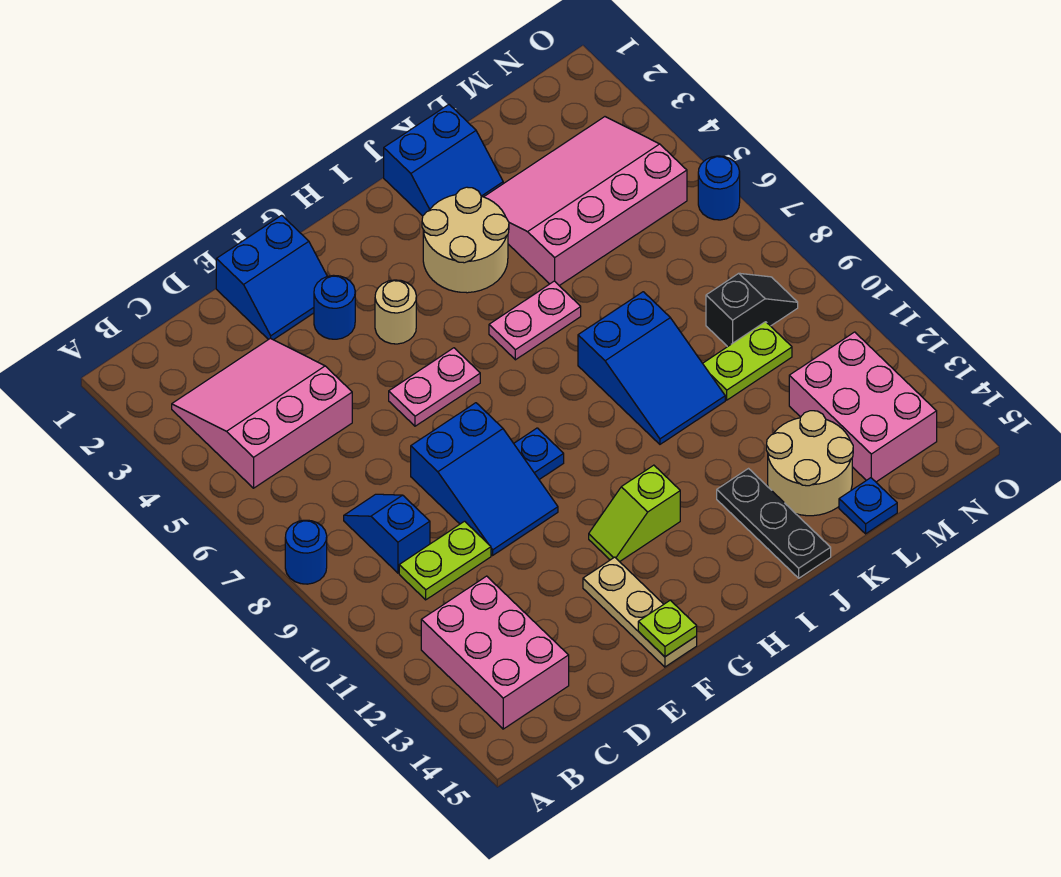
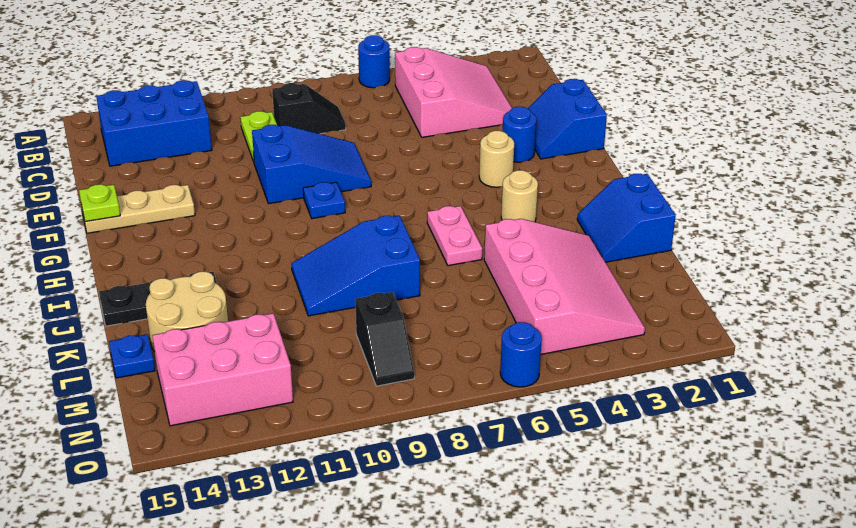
blue round brick A8 level 1 -> blue round brick A6 level 1
pink brick B12:C14 level 1 -> blue brick B12:C14 level 1
blue slope C8:C9 level 1 top 9 -> black slope C8:C9 level 1 top 9
blue slope E8:F10 level 1 top 8 -> blue slope E8:F10 level 1 top 10
pink plate F6:G6 level 1 -> none
lime slope G12:H12 level 1 top H -> none
tan round brick I3:J4 level 1 -> tan round brick I4 level 1
lime plate L10:M10 level 1 -> none

